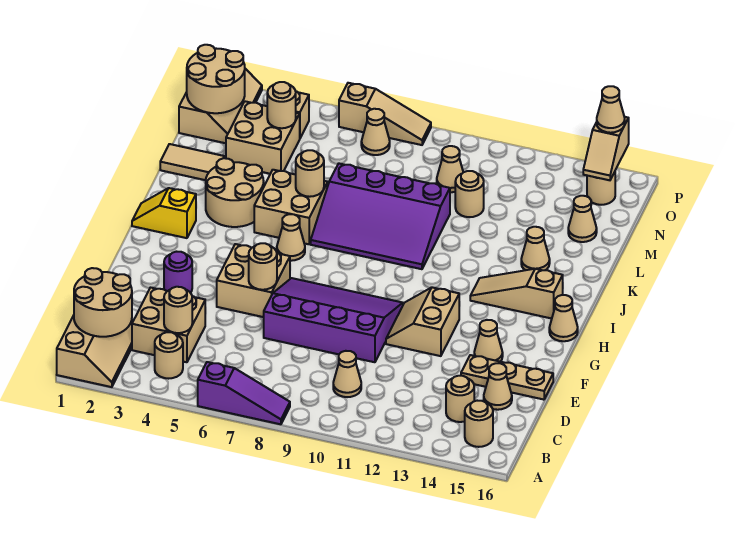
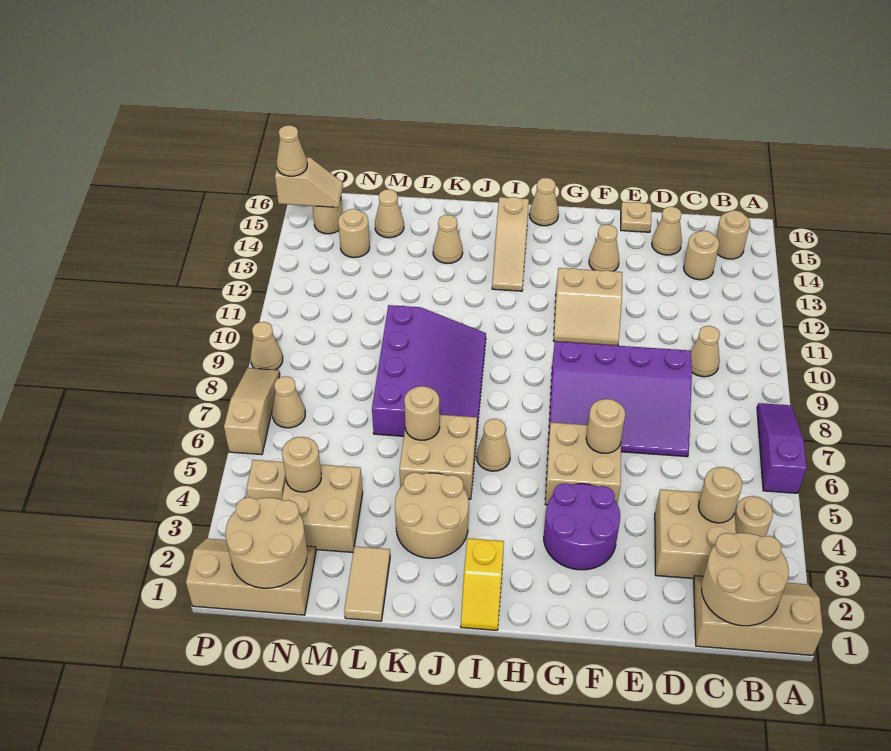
purple slope E7:G10 level 1 top E -> purple slope D7:G9 level 1 top 9
tan plate E14:E16 level 1 -> tan plate E16 level 1
purple round brick F3 level 1 -> purple round brick F3:G4 level 1
tan round brick M11 level 1 -> tan round brick N14 level 1
tan cone N10 level 1 -> tan cone P9 level 1

